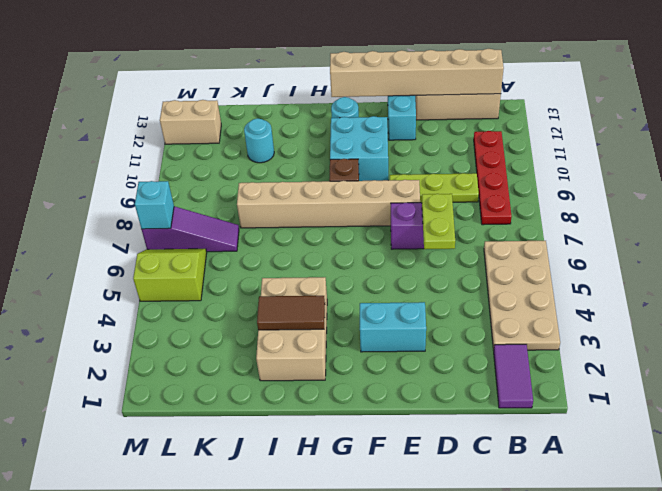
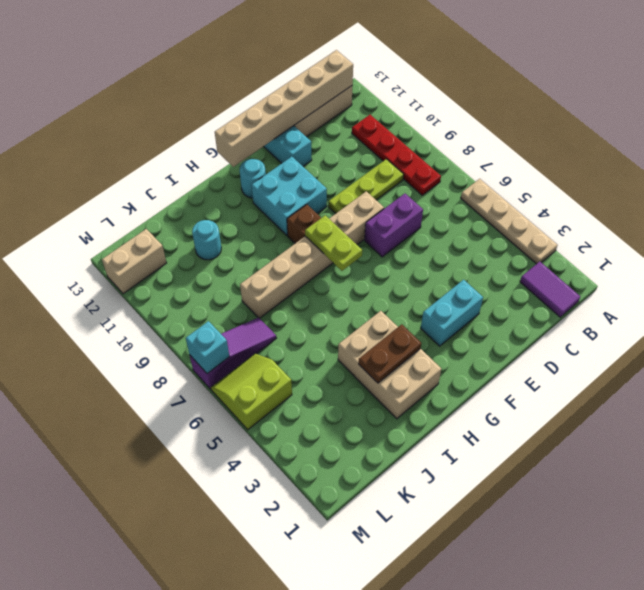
tan plate A3:B6 level 1 -> tan plate A3:A6 level 1
lime plate D6:D7 level 2 -> lime plate G7:G8 level 2
brown tile H3:I3 level 2 -> brown plate H3:I3 level 2

